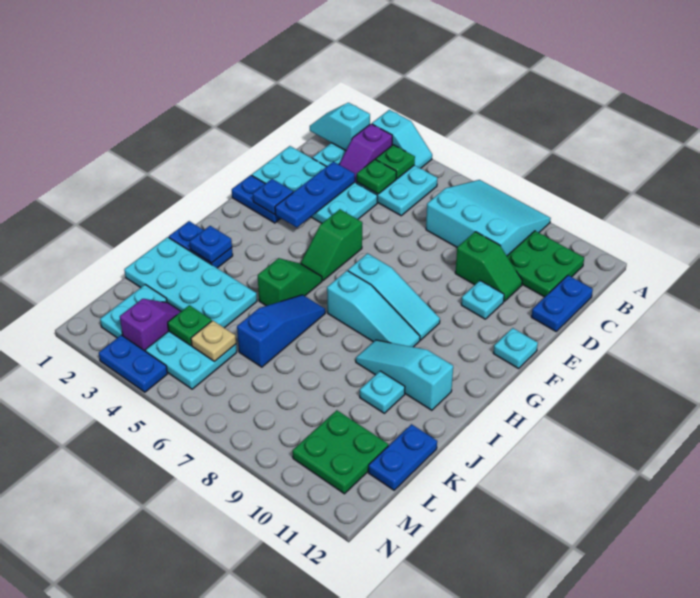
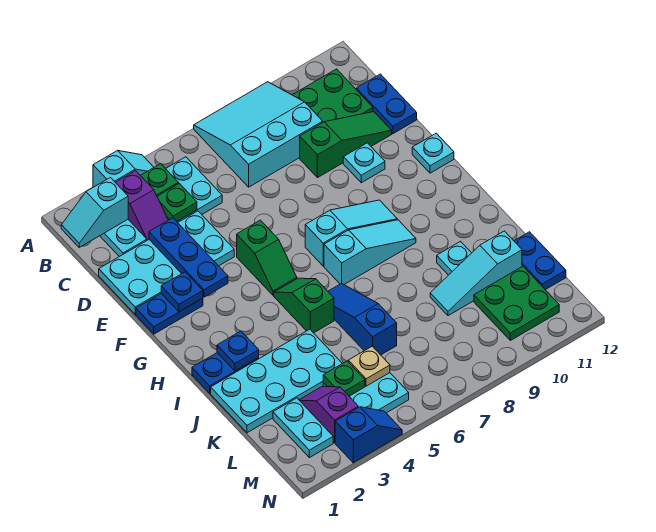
green slope D9:D10 level 1 top 9 -> green slope D9:D11 level 1 top 9
cyan slope I9:I11 level 1 top 11 -> cyan slope K9:K11 level 1 top 11
blue plate N3:N4 level 1 -> blue slope N3:N4 level 1 top 3

